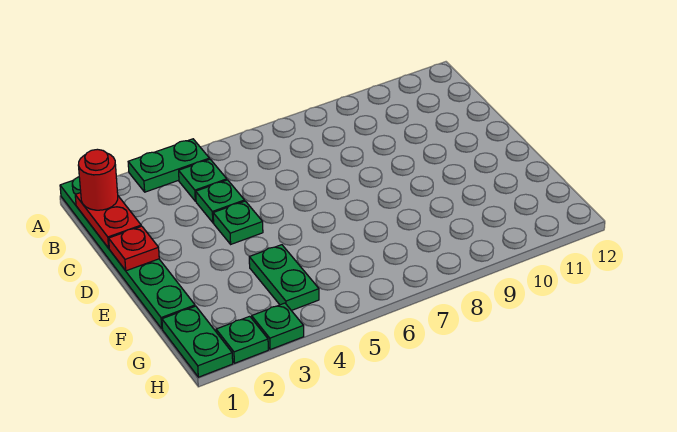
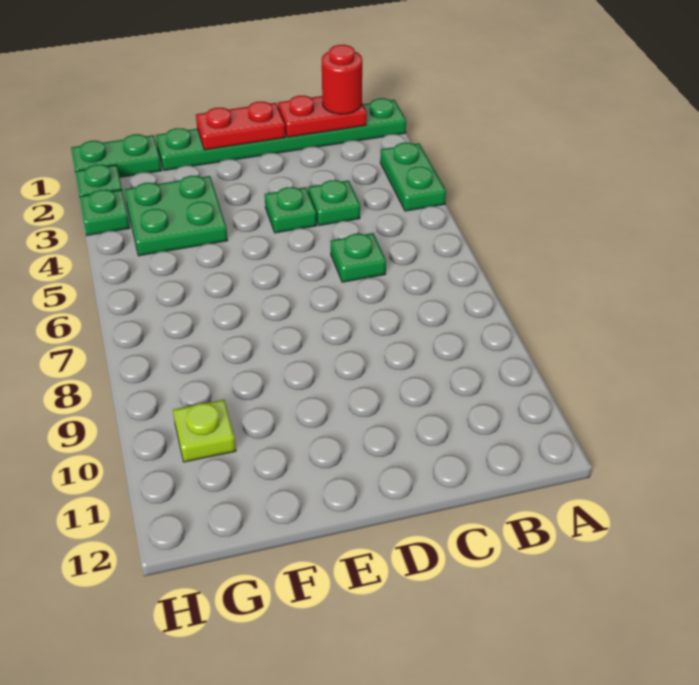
green plate B4 level 1 -> green plate C6 level 1
red plate D1 level 2 -> red plate D1:E1 level 2
green plate F4:G4 level 1 -> green plate F3:G4 level 1
none -> lime plate G10 level 1

